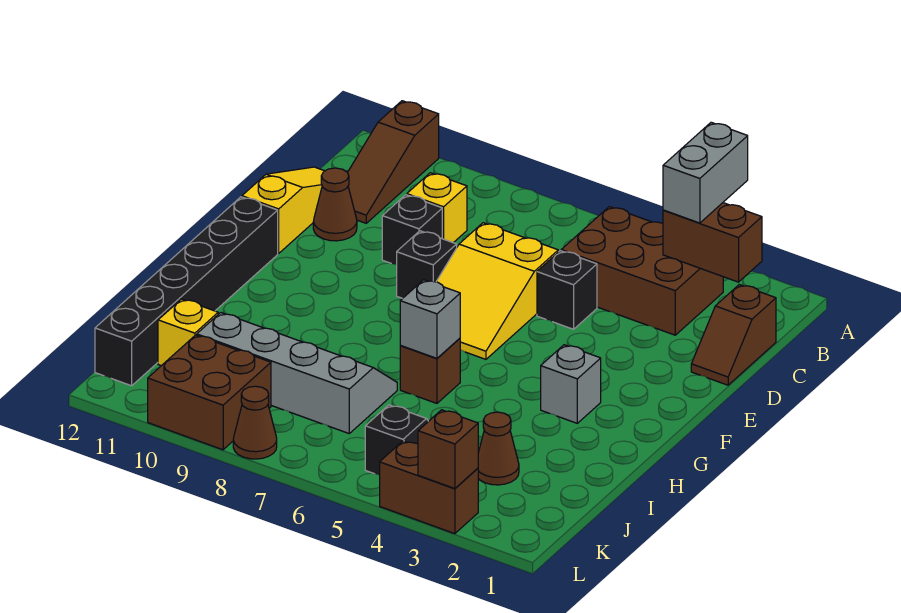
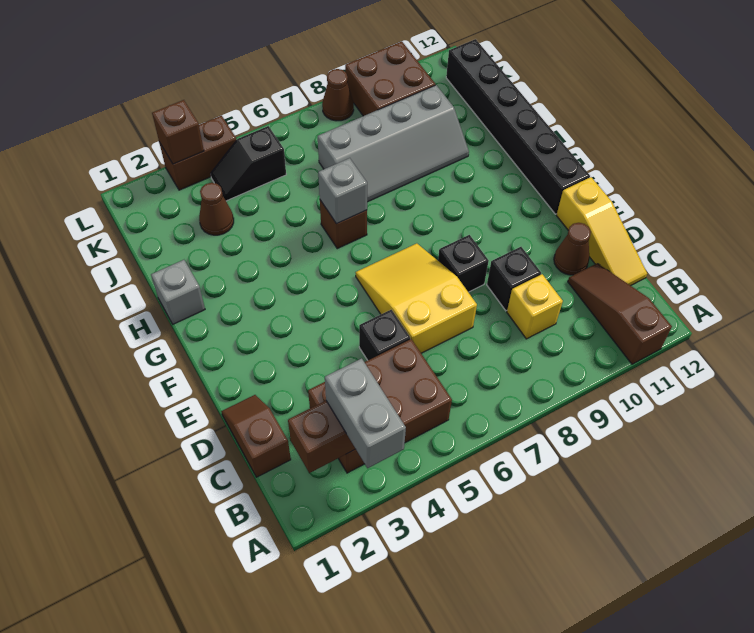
grey brick G3 level 1 -> grey brick H1 level 1
yellow brick J11 level 1 -> none

